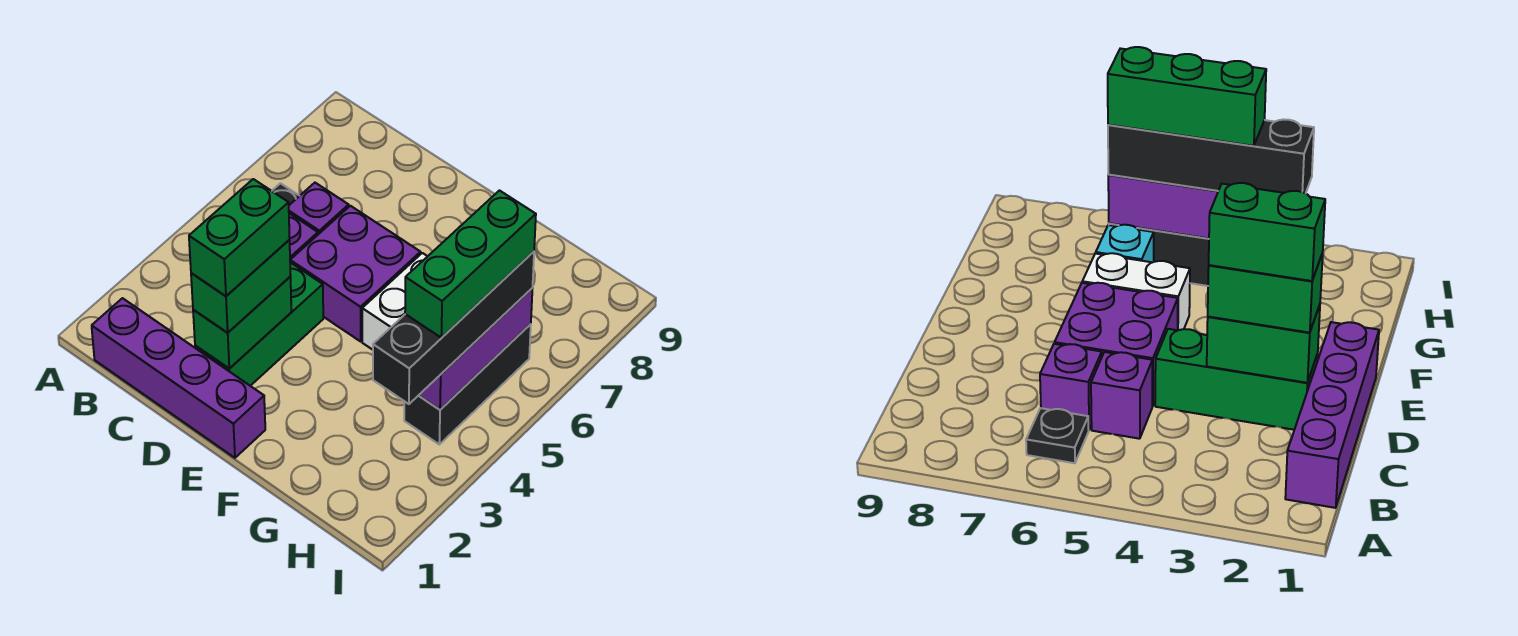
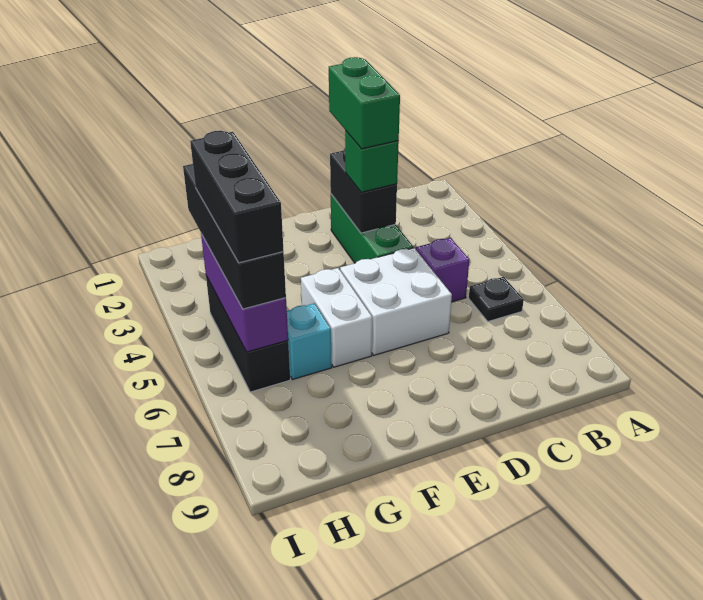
purple brick B1:E1 level 1 -> none
purple brick C6 level 1 -> none
green brick D2:D3 level 2 -> black brick D2:D3 level 2
green brick D2:D3 level 3 -> green brick D3 level 3
purple brick D5:E6 level 1 -> white brick D5:E6 level 1
green brick H4:H6 level 4 -> black brick H4:H6 level 4

